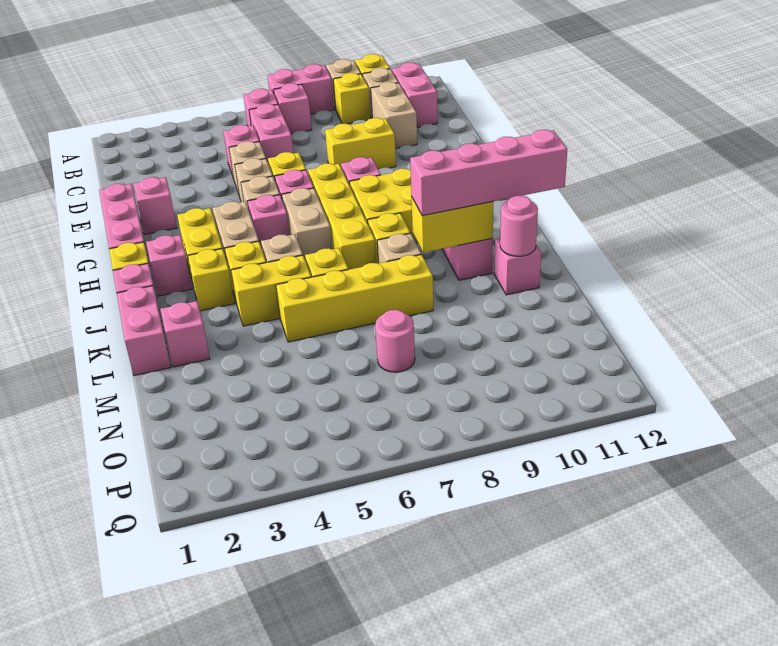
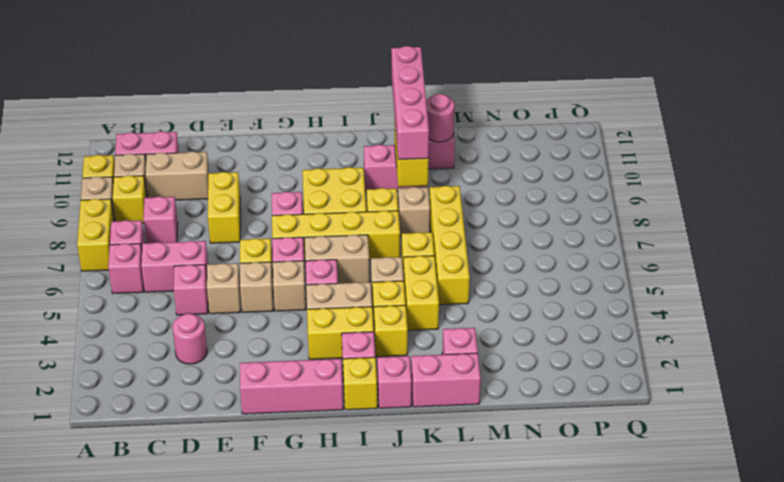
pink brick A7:A8 level 1 -> yellow brick A7:A8 level 1
pink brick F2 level 1 -> pink brick C8 level 1
pink round brick N7 level 1 -> pink round brick D3 level 1

